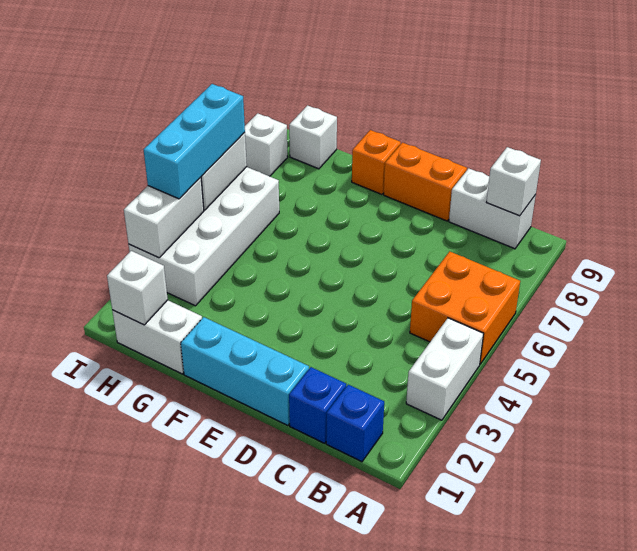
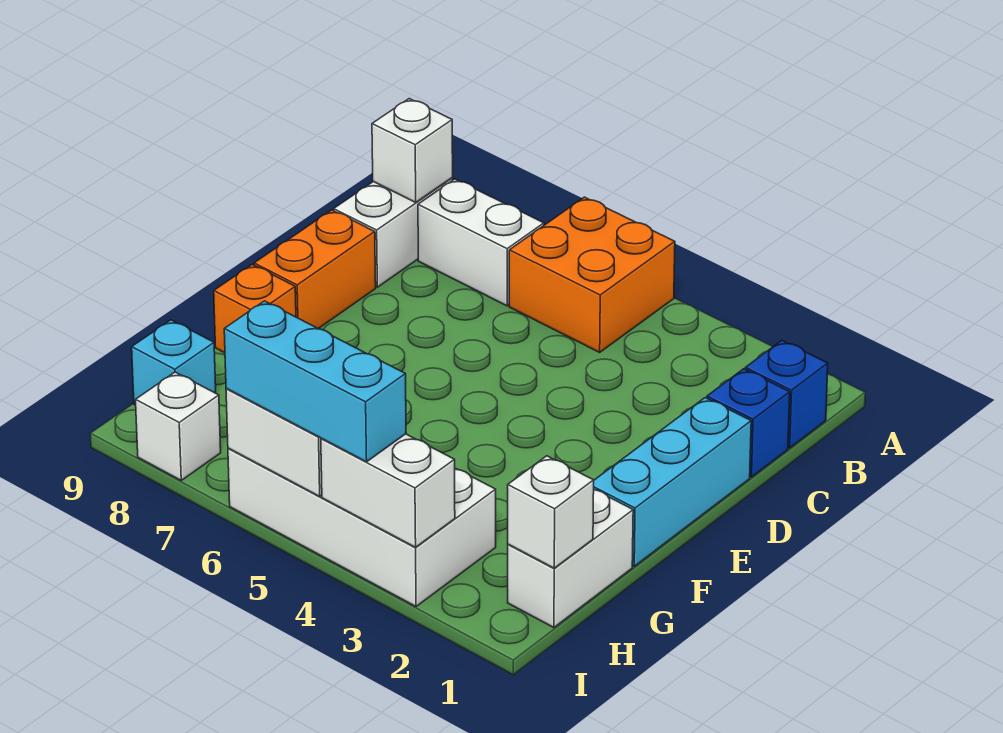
white brick A3:A4 level 1 -> white brick B7:B8 level 1
white brick H9 level 1 -> cyan brick H9 level 1

